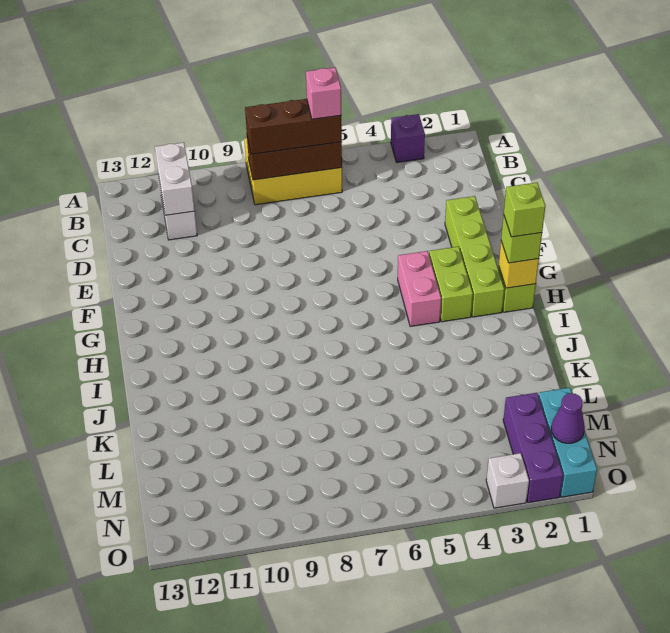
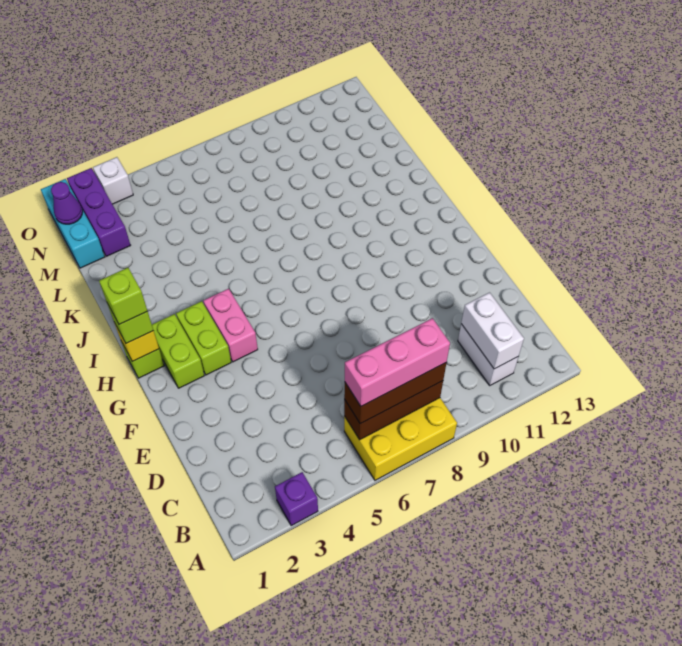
pink brick B6 level 4 -> pink brick B6:B8 level 4
lime brick E2:H2 level 1 -> lime brick G2:H2 level 1

